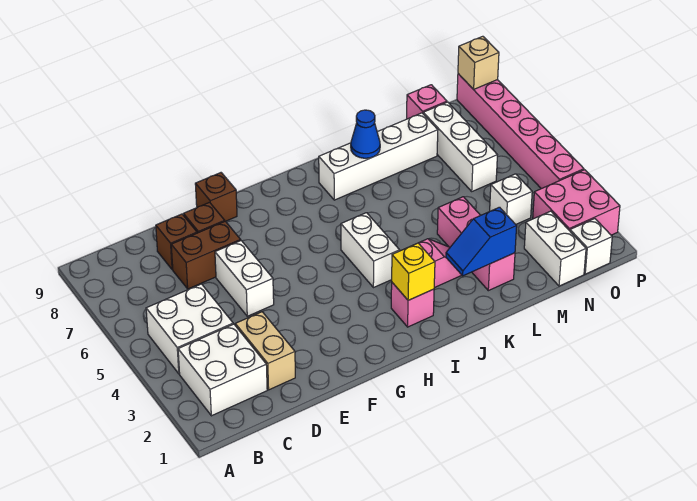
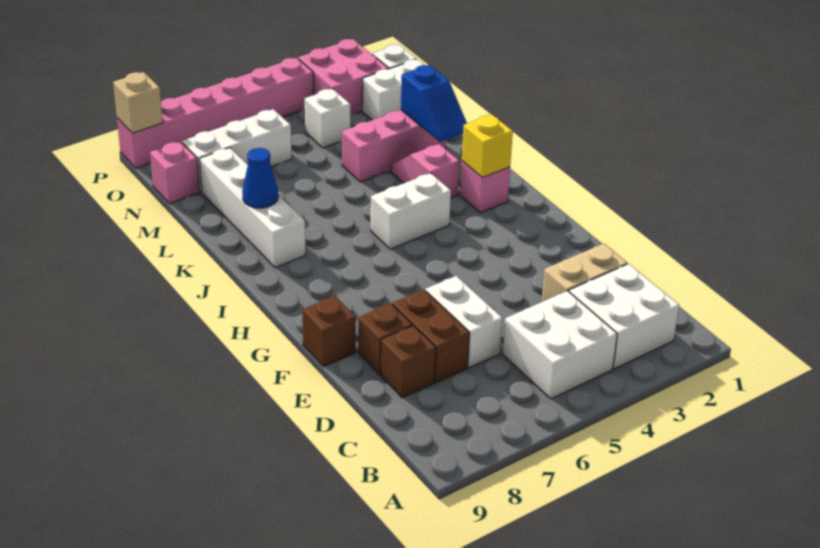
white brick E5:E6 level 1 -> white brick D6:E6 level 1

